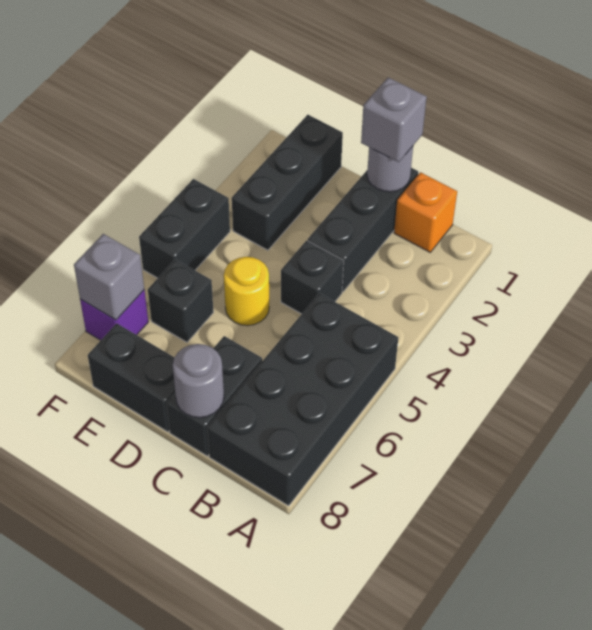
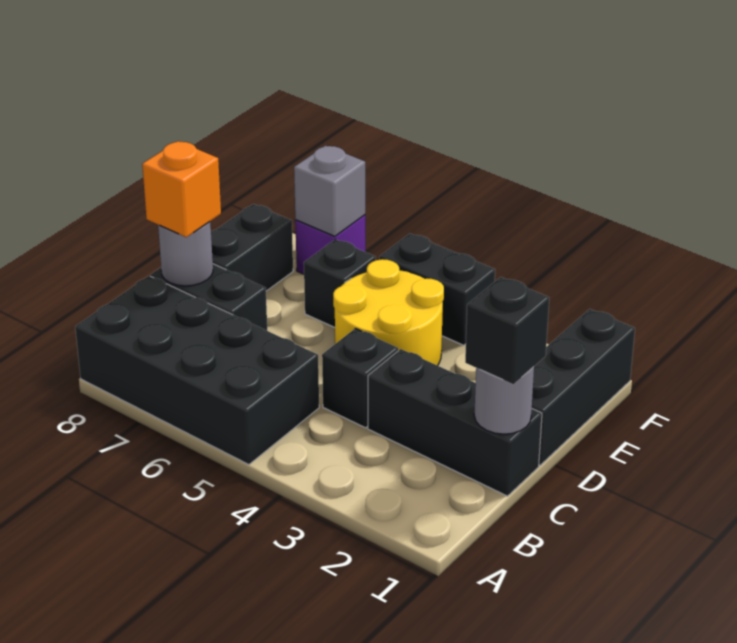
orange brick B1 level 1 -> orange brick C8 level 3
grey brick C1 level 3 -> black brick C1 level 3
yellow round brick D5 level 1 -> yellow round brick D4:E5 level 1
black brick E1:E3 level 1 -> black brick D1:F1 level 1

